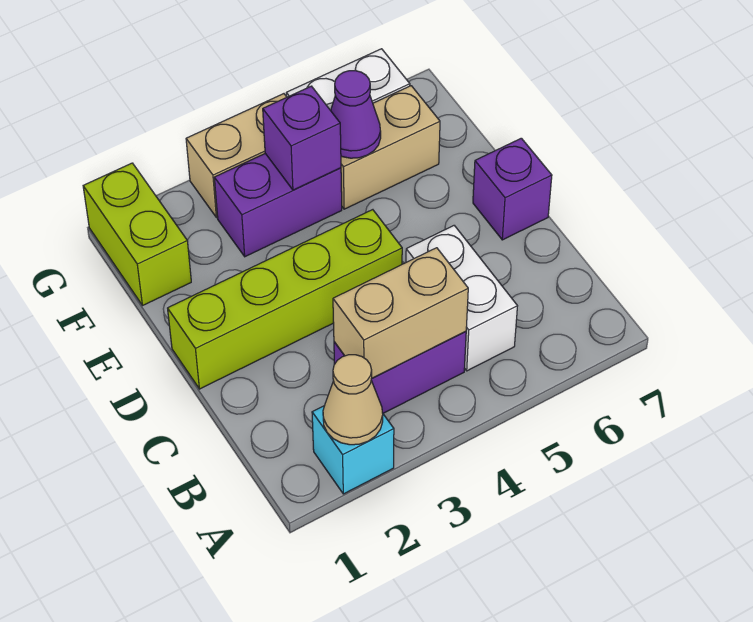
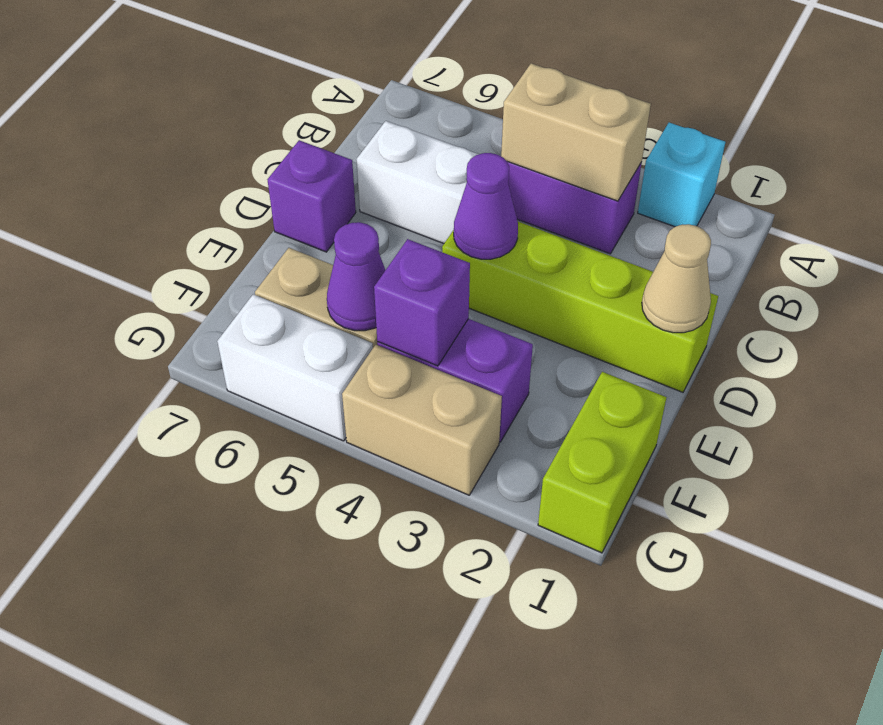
tan cone A2 level 2 -> tan cone D1 level 2
white brick B5:C5 level 1 -> white brick C5:C6 level 1
none -> purple cone D4 level 2

